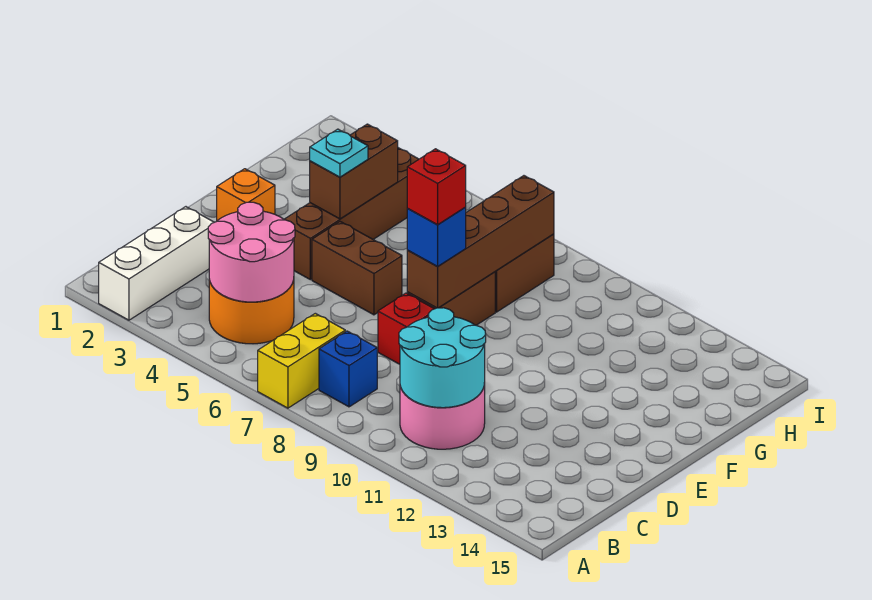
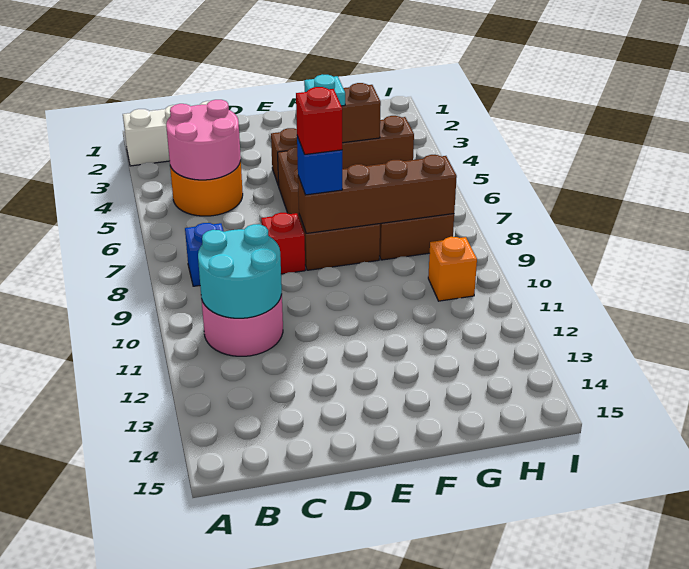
yellow brick A7:B7 level 1 -> none
orange brick E2 level 1 -> orange brick H10 level 1

